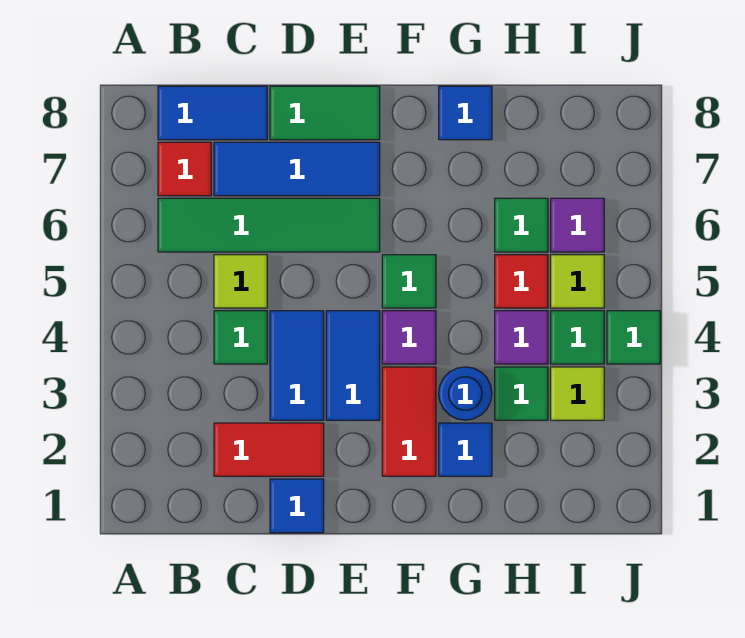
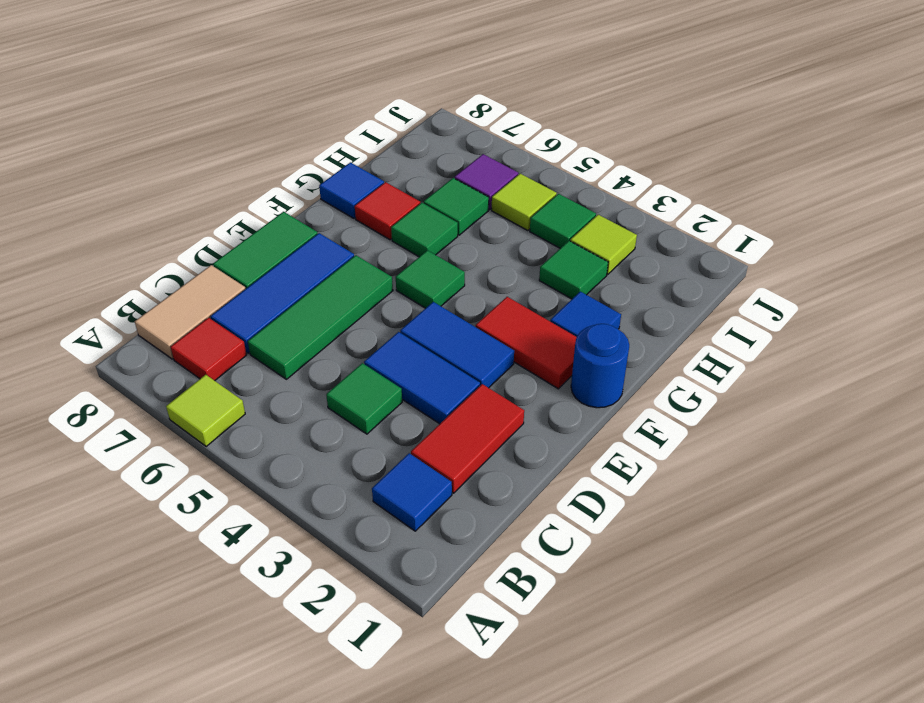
green tile B6:E6 level 1 -> green tile C6:E6 level 1
blue tile B8:C8 level 1 -> tan tile B8:C8 level 1
lime tile C5 level 1 -> lime tile A6 level 1
blue tile D1 level 1 -> blue tile B2 level 1
purple tile F4 level 1 -> none
blue round brick G3 level 1 -> blue round brick F1 level 1
purple tile H4 level 1 -> none
red tile H5 level 1 -> red tile G7 level 1
green tile J4 level 1 -> green tile G6 level 1

